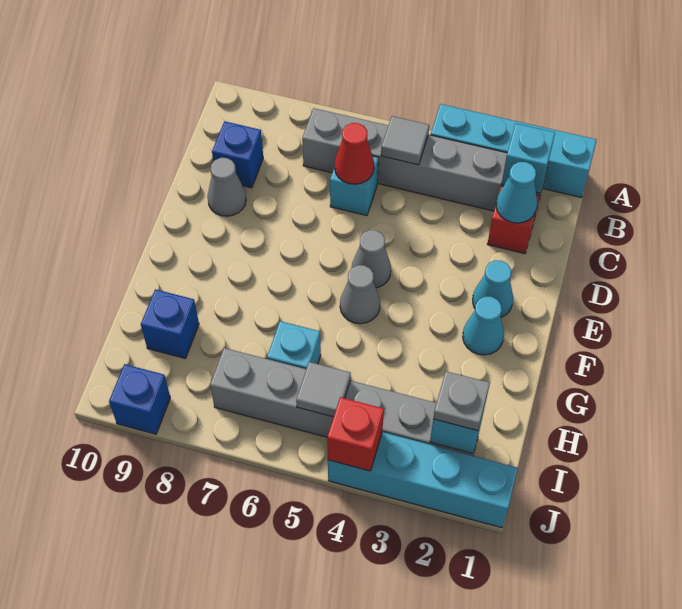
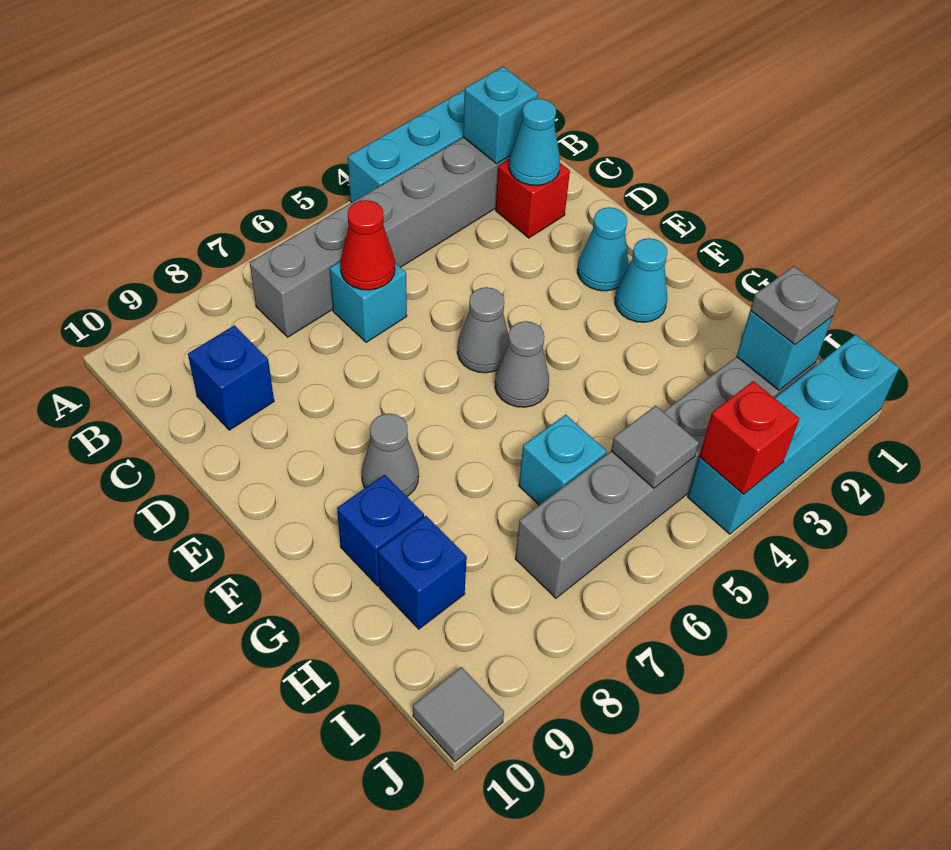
grey tile B5 level 2 -> grey tile J10 level 1
grey cone D9 level 1 -> grey cone F8 level 1
blue brick J9 level 1 -> blue brick G9 level 1

